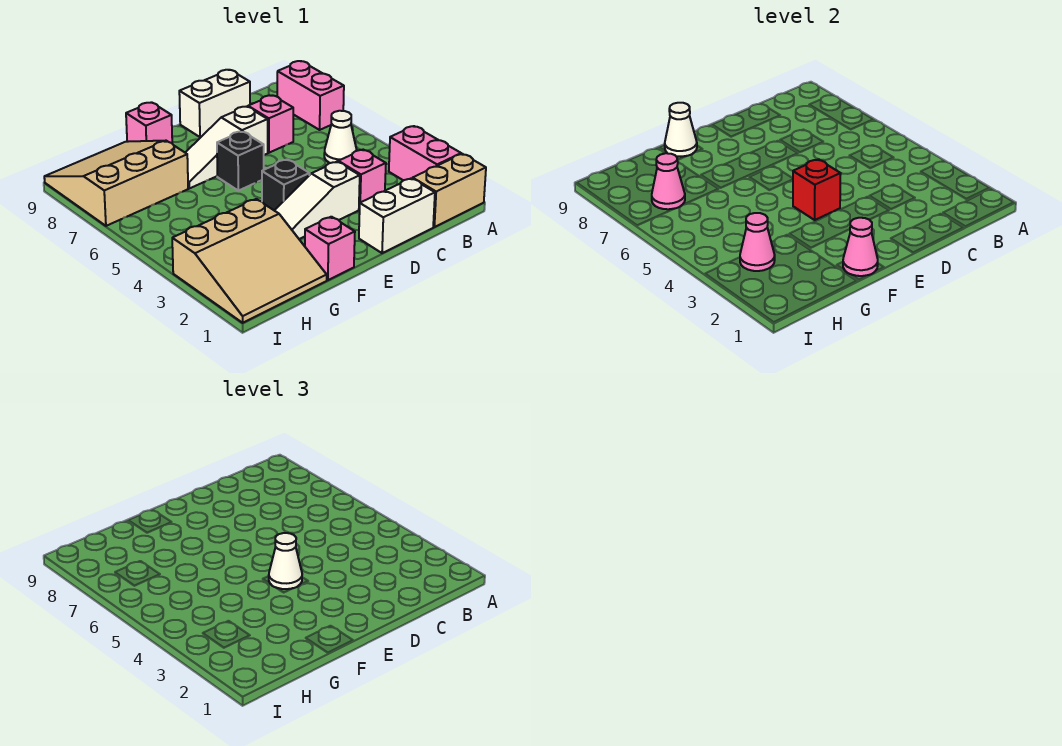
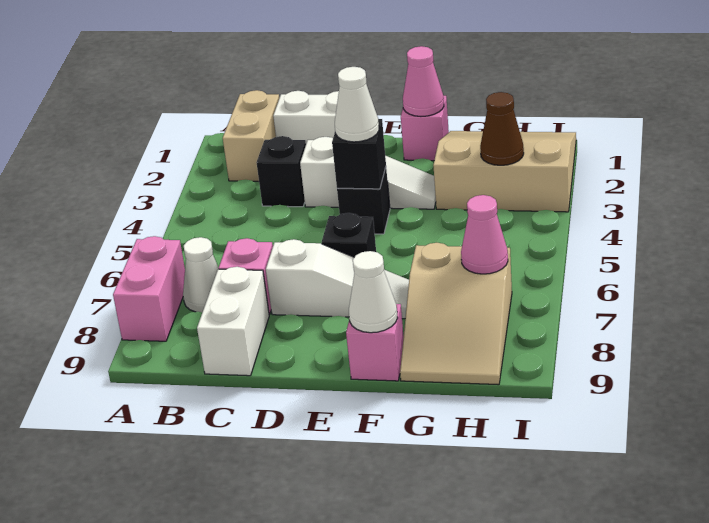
tan brick A1:B1 level 1 -> tan brick B1:B2 level 1
pink brick A2:A3 level 1 -> none
white cone B5 level 1 -> white cone B7 level 1
pink brick C3 level 1 -> black brick C3 level 1
white brick C9:D9 level 1 -> white brick C8:C9 level 1
red brick E4 level 2 -> black brick E4 level 2
tan slope G7:I9 level 1 top 7 -> tan slope G7:H9 level 1 top 7
pink cone H3 level 2 -> brown cone H3 level 2

